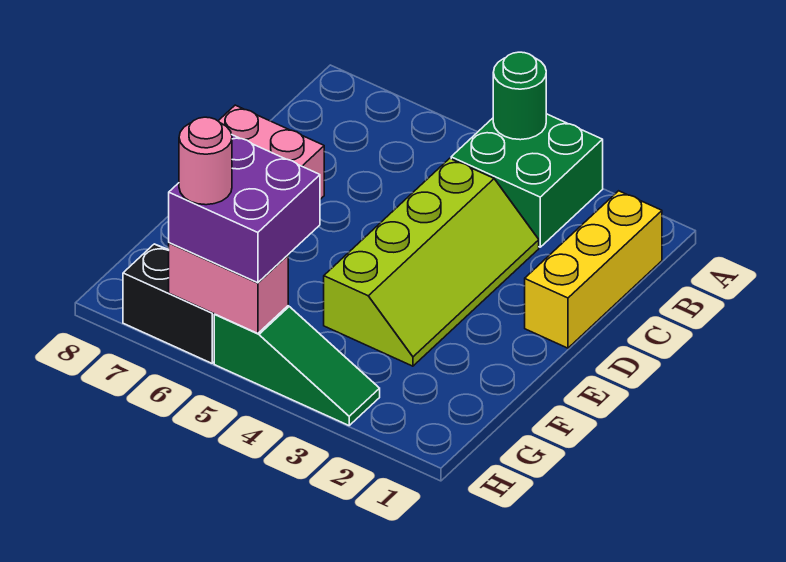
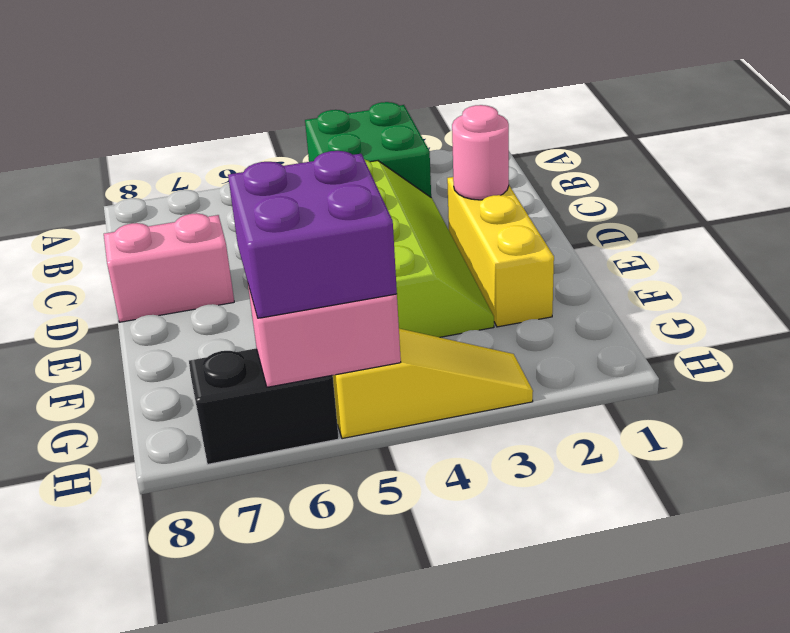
green round brick A4 level 2 -> none
yellow brick B1:D1 level 1 -> yellow brick D2:F2 level 1
green slope H3:H5 level 1 top 5 -> yellow slope H3:H5 level 1 top 5
pink round brick H6 level 4 -> pink round brick D2 level 2

